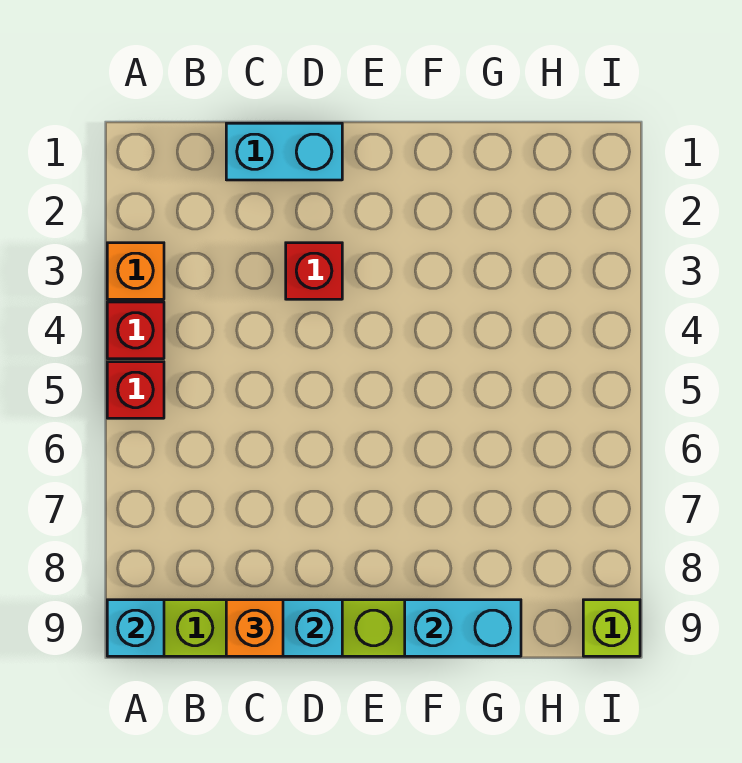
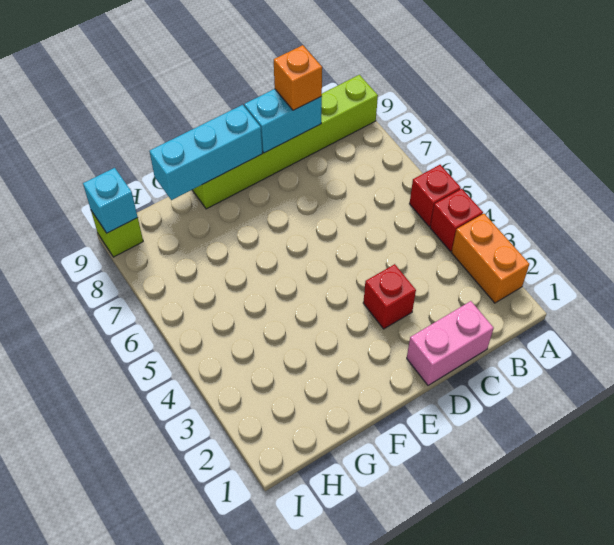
orange brick A3 level 1 -> orange brick A2:A3 level 1
cyan brick A9 level 2 -> cyan brick I9 level 2
cyan brick C1:D1 level 1 -> pink brick C1:D1 level 1
cyan brick F9:G9 level 2 -> cyan brick E9:G9 level 2

